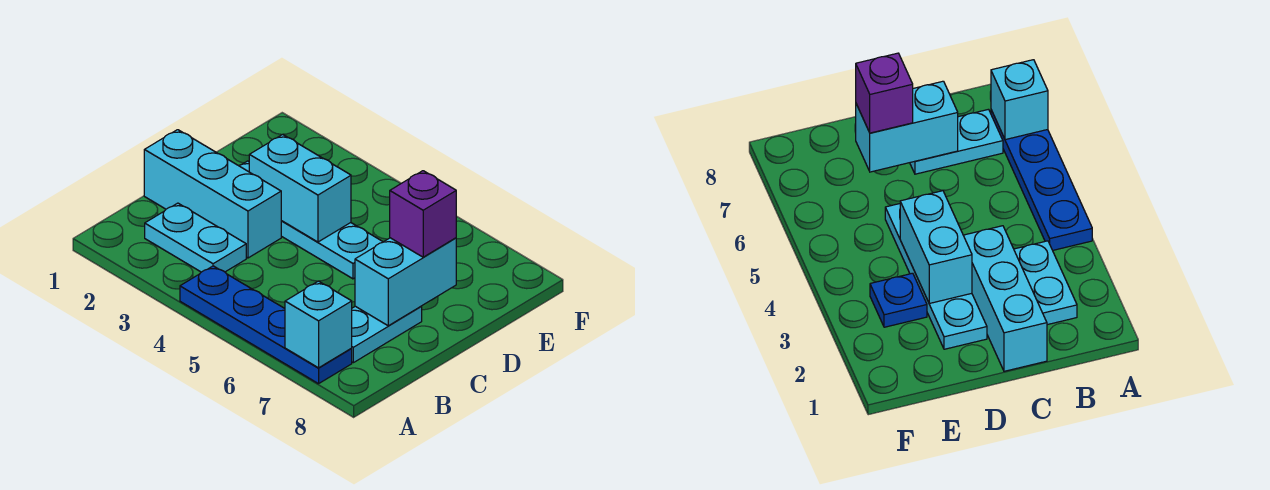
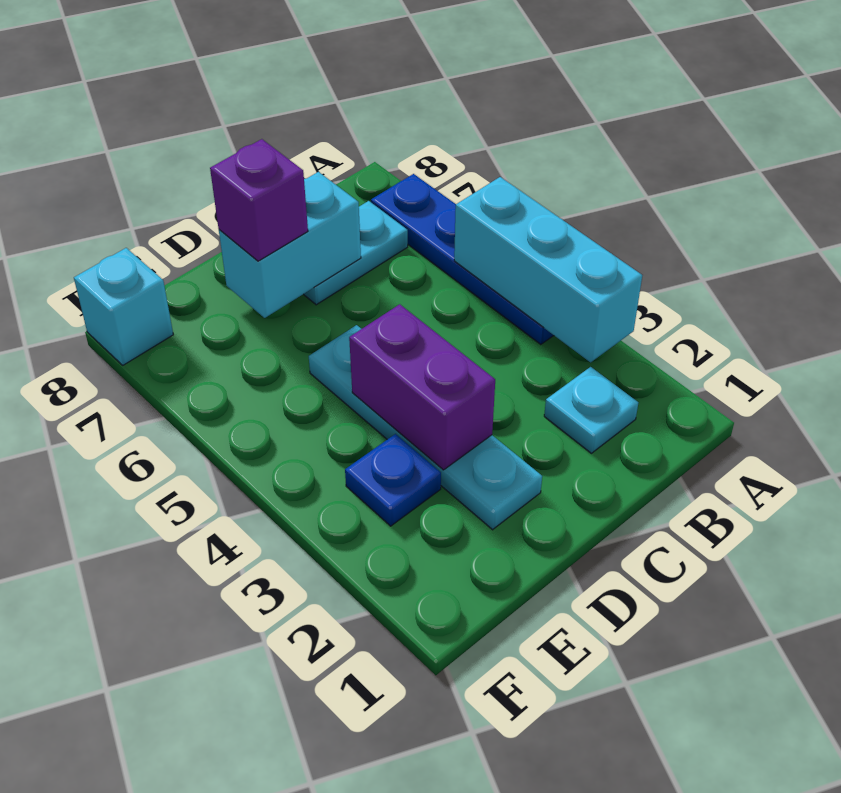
cyan brick A7 level 2 -> cyan brick F8 level 1
cyan plate B2:B3 level 1 -> cyan plate B2 level 1
cyan brick C1:C3 level 1 -> cyan brick A3:A5 level 2
cyan brick D3:D4 level 2 -> purple brick D3:D4 level 2

